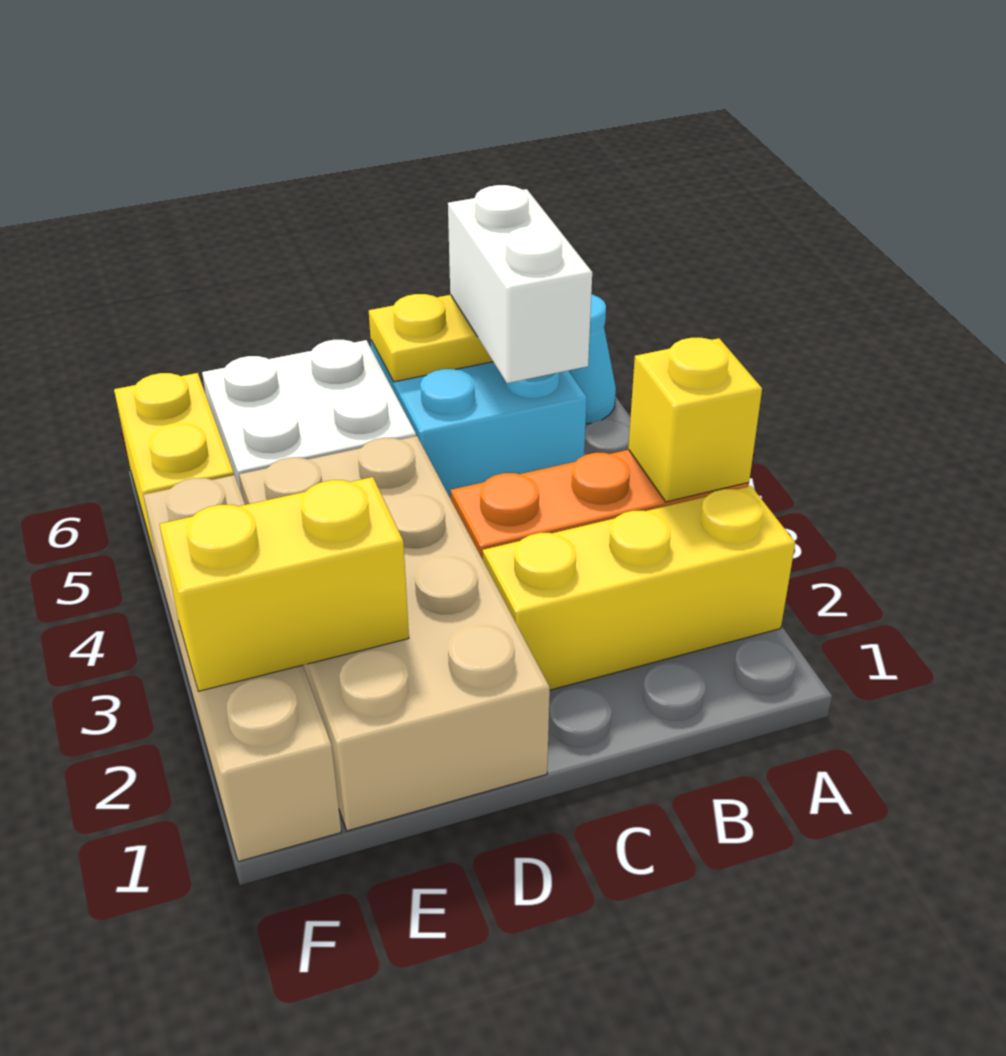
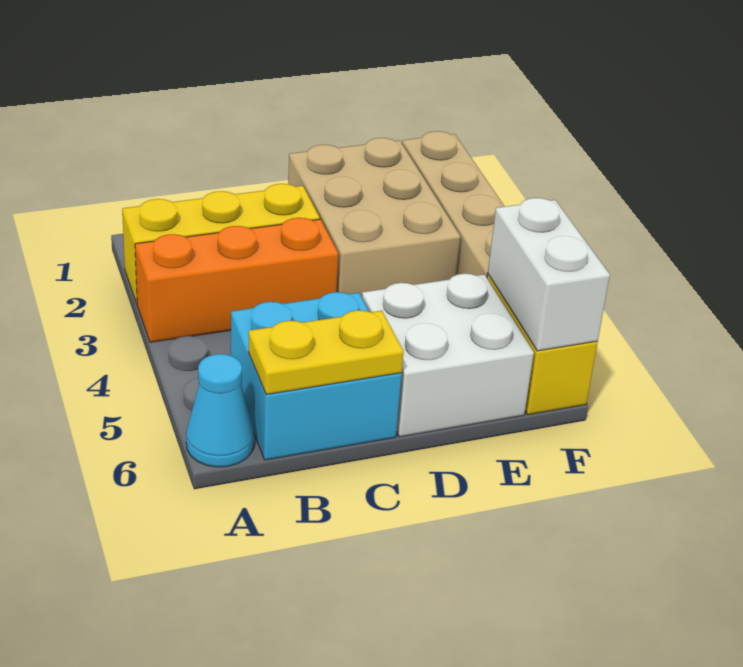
yellow brick A3 level 2 -> none
white brick B5:B6 level 3 -> white brick F5:F6 level 2
tan brick D1:E4 level 1 -> tan brick D1:E3 level 1
yellow brick E2:F2 level 2 -> none

